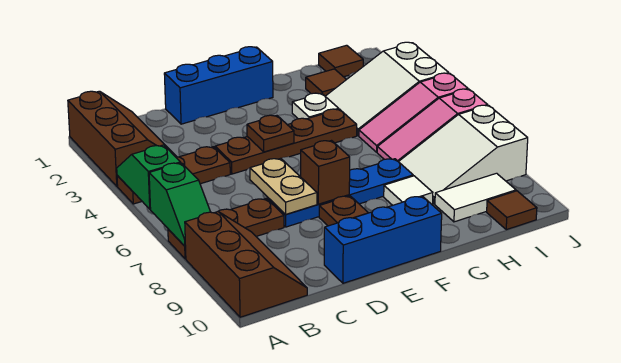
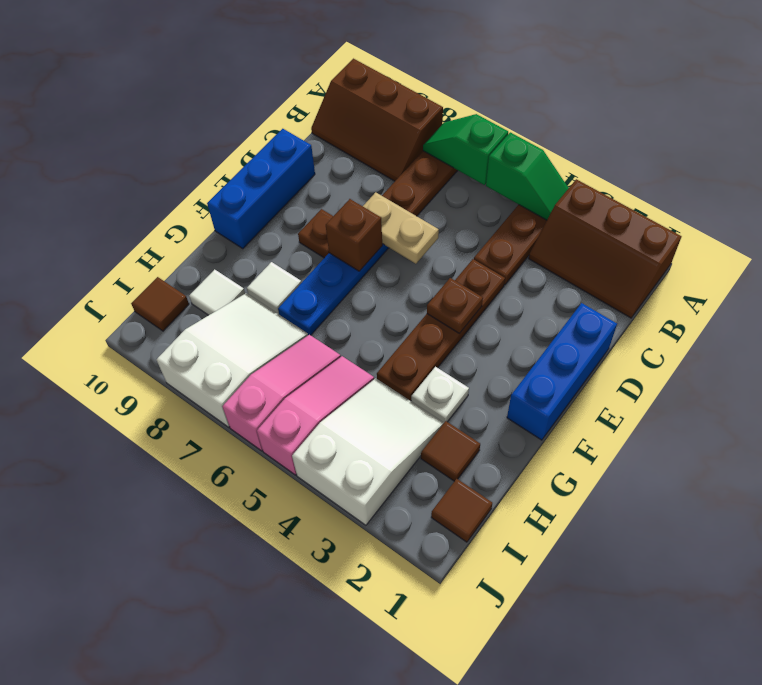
white tile H9:I9 level 1 -> white tile H9 level 1

